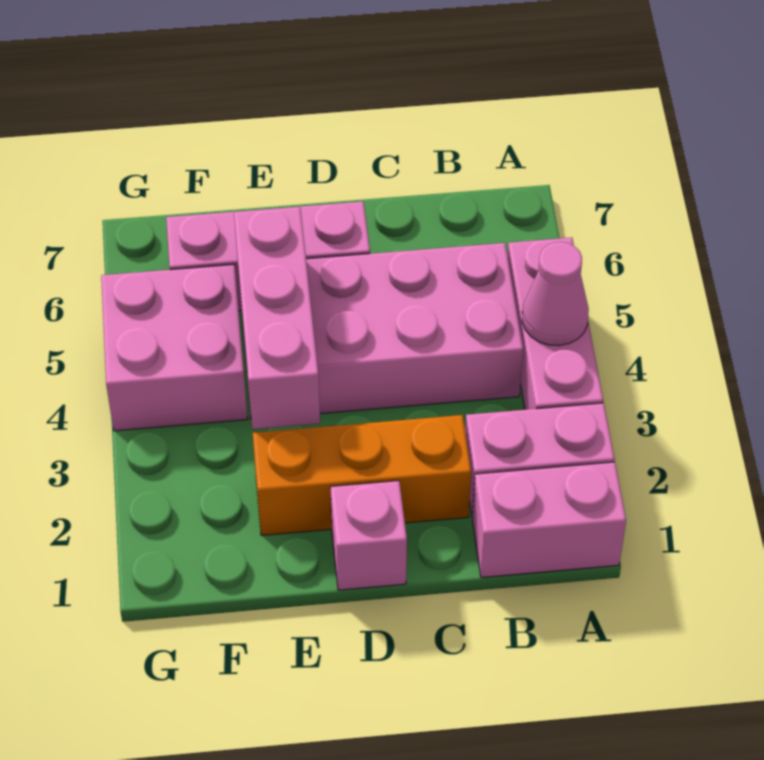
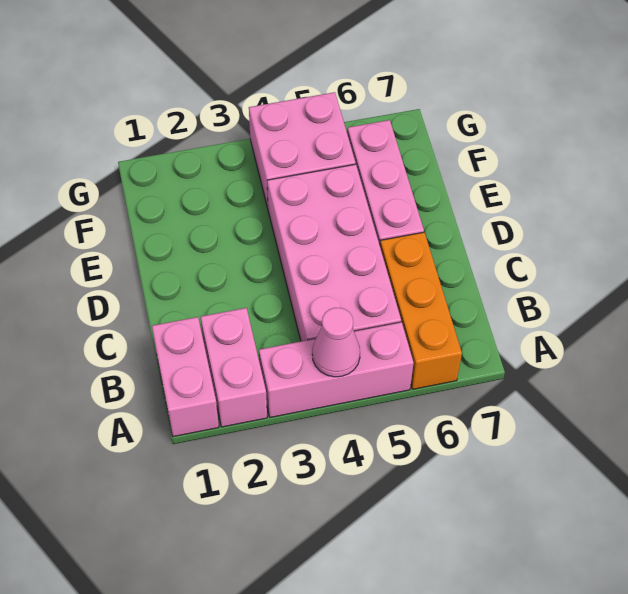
orange brick C2:E2 level 1 -> orange brick A6:C6 level 1
pink brick D1 level 1 -> none
pink brick E3:E5 level 2 -> none

